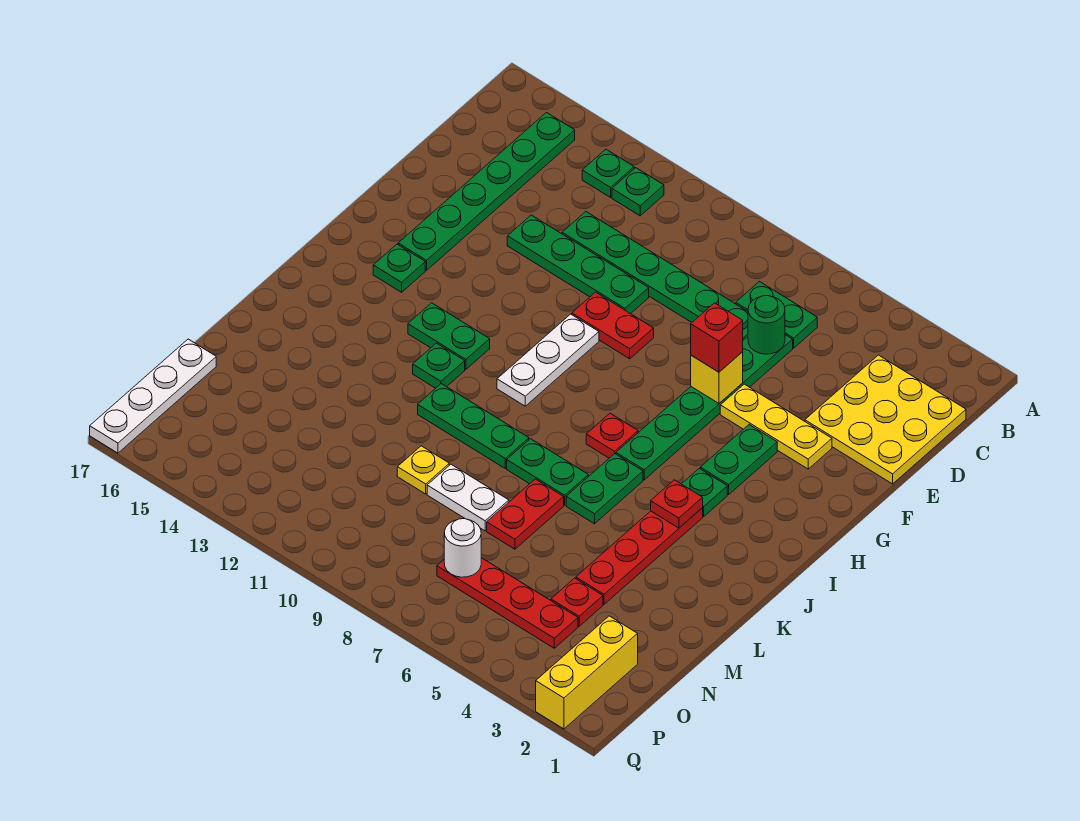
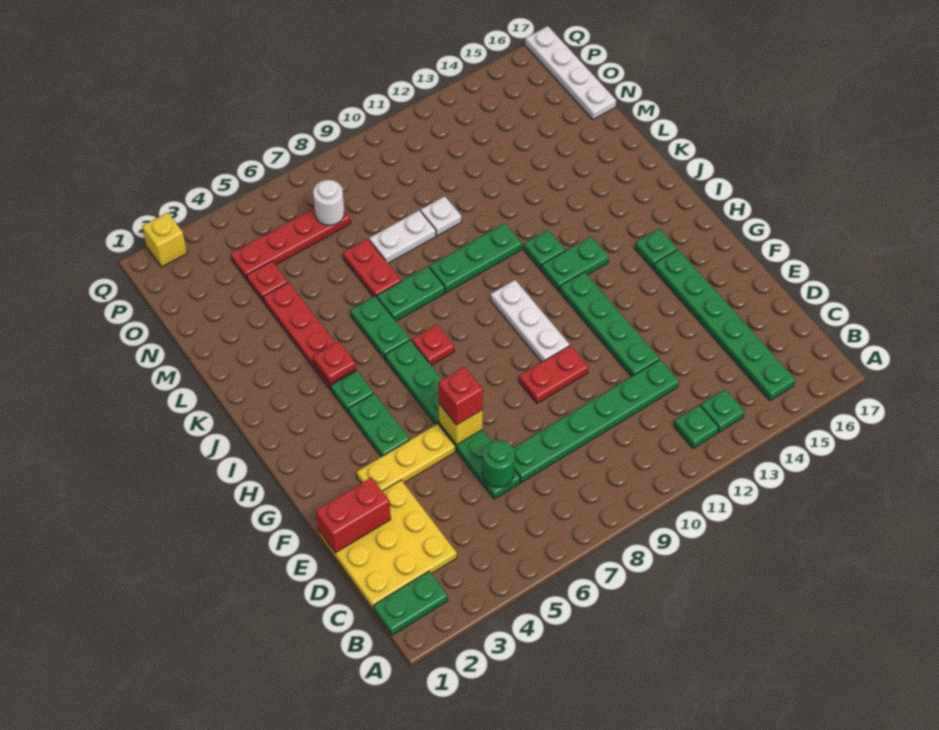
green plate C6:C7 level 1 -> green plate B1:B2 level 1
none -> red brick E1:E2 level 2
green plate E10:E13 level 1 -> green plate E12:H12 level 1
yellow plate M10 level 1 -> white plate M10 level 1
yellow brick O2:Q2 level 1 -> yellow brick Q2 level 1

